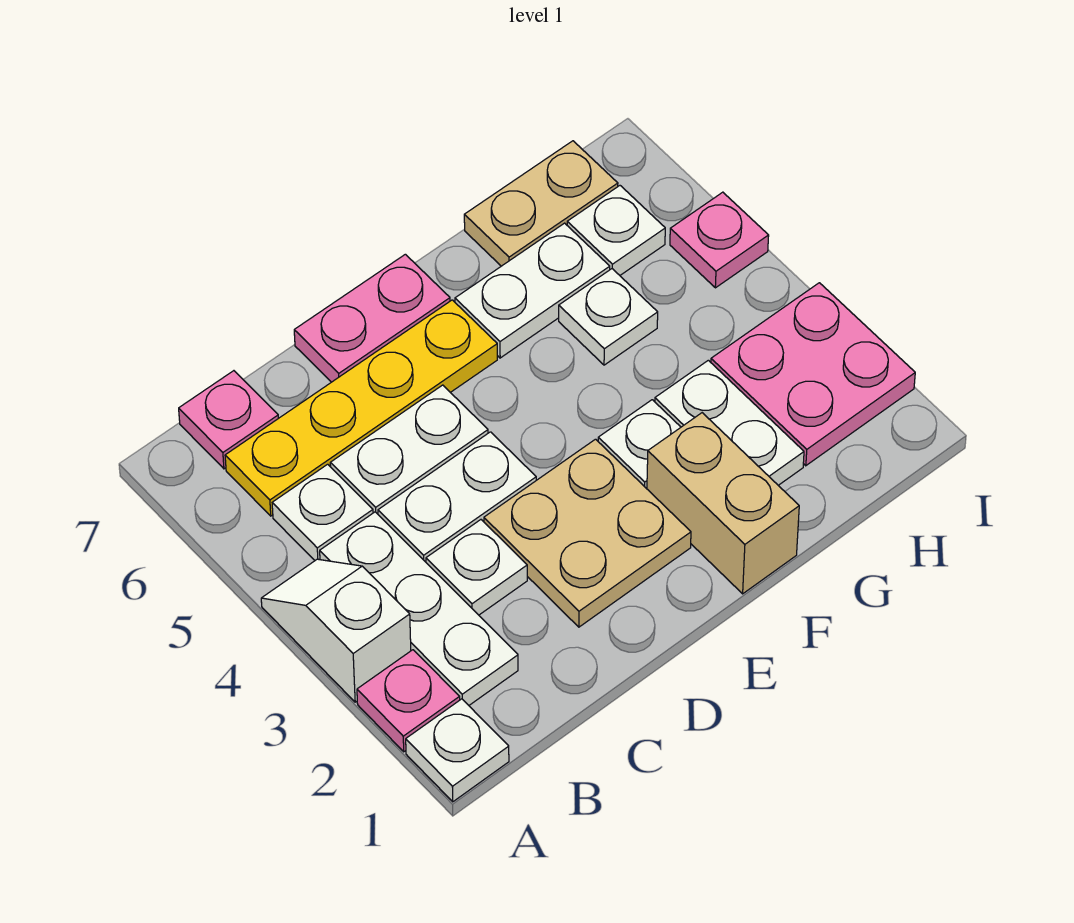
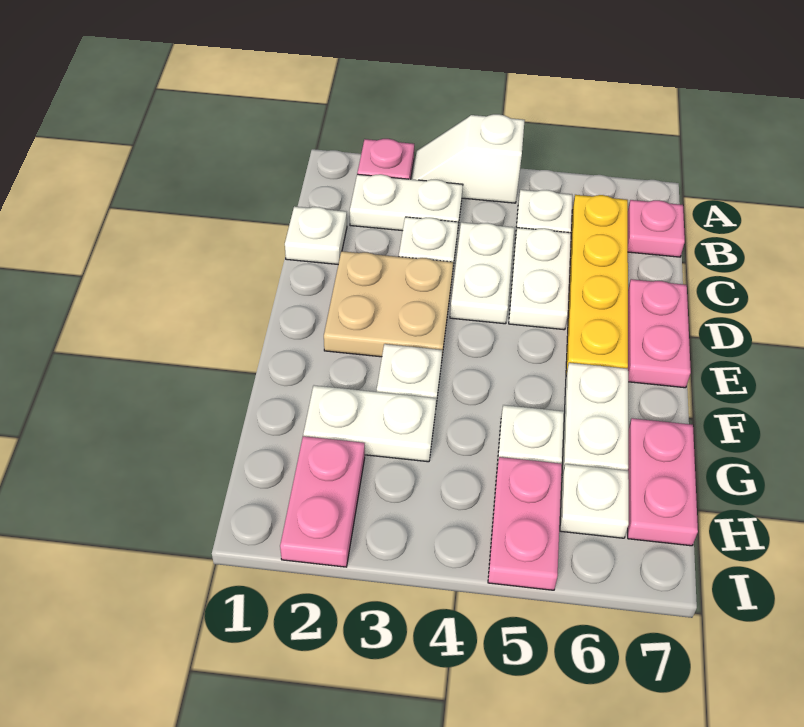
white plate A1 level 1 -> white plate C1 level 1
white slope A3:A4 level 1 top 3 -> white slope A3:A4 level 1 top 4
white plate B2:B4 level 1 -> white plate B2:B3 level 1
tan brick F1:F2 level 1 -> none
tan plate G7:H7 level 1 -> pink plate G7:H7 level 1
pink plate H2:I3 level 1 -> pink plate H2:I2 level 1
pink plate I5 level 1 -> pink plate H5:I5 level 1

